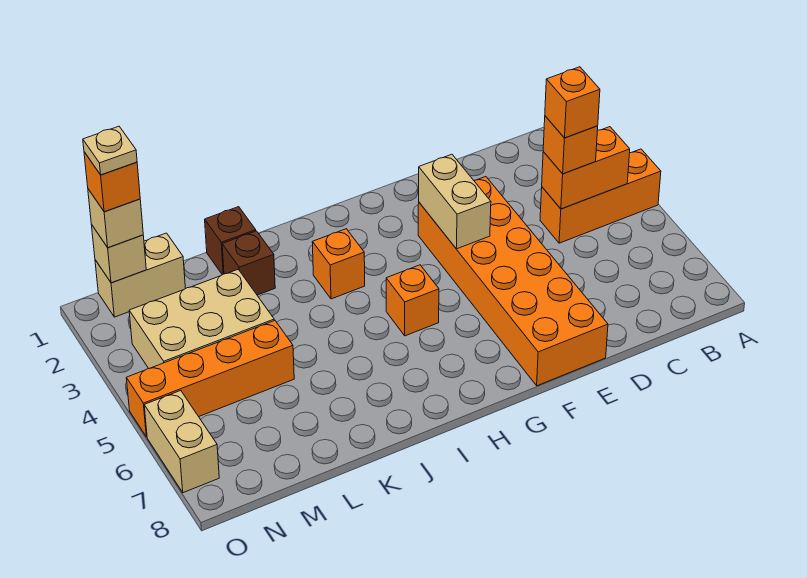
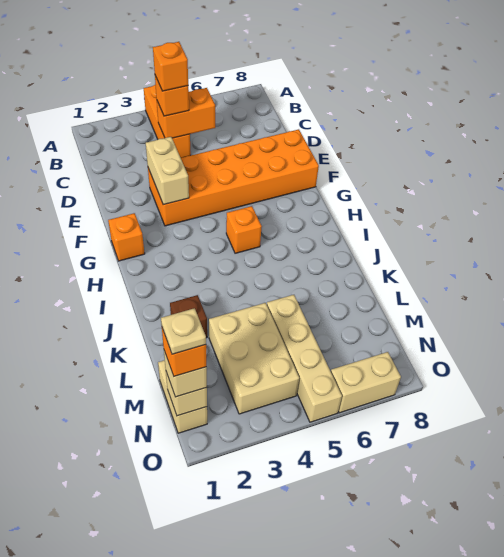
orange brick B4:C4 level 2 -> orange brick C4:C5 level 2
tan brick F3:F4 level 2 -> tan brick E3:F3 level 2
orange brick I3 level 1 -> orange brick G1 level 1
brown brick K1 level 1 -> none
orange brick L5:O5 level 1 -> tan brick L5:O5 level 1

